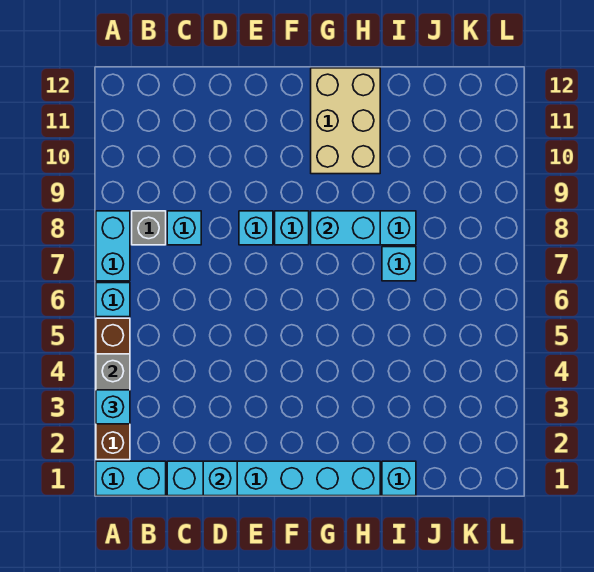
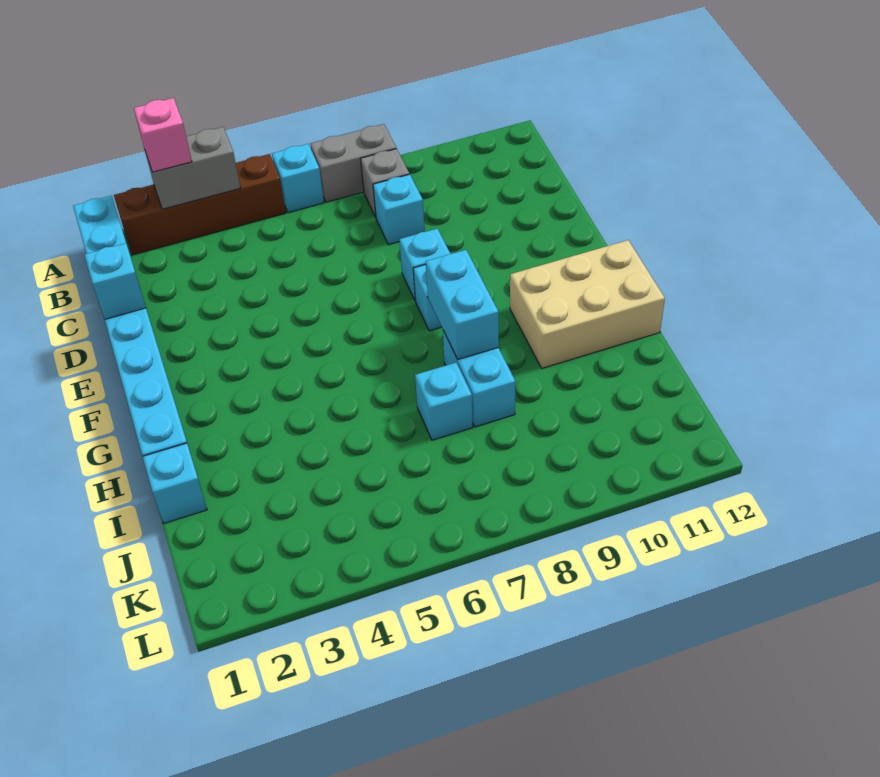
cyan brick A3 level 3 -> pink brick A3 level 3
cyan brick A7:A8 level 1 -> grey brick A7:A8 level 1

